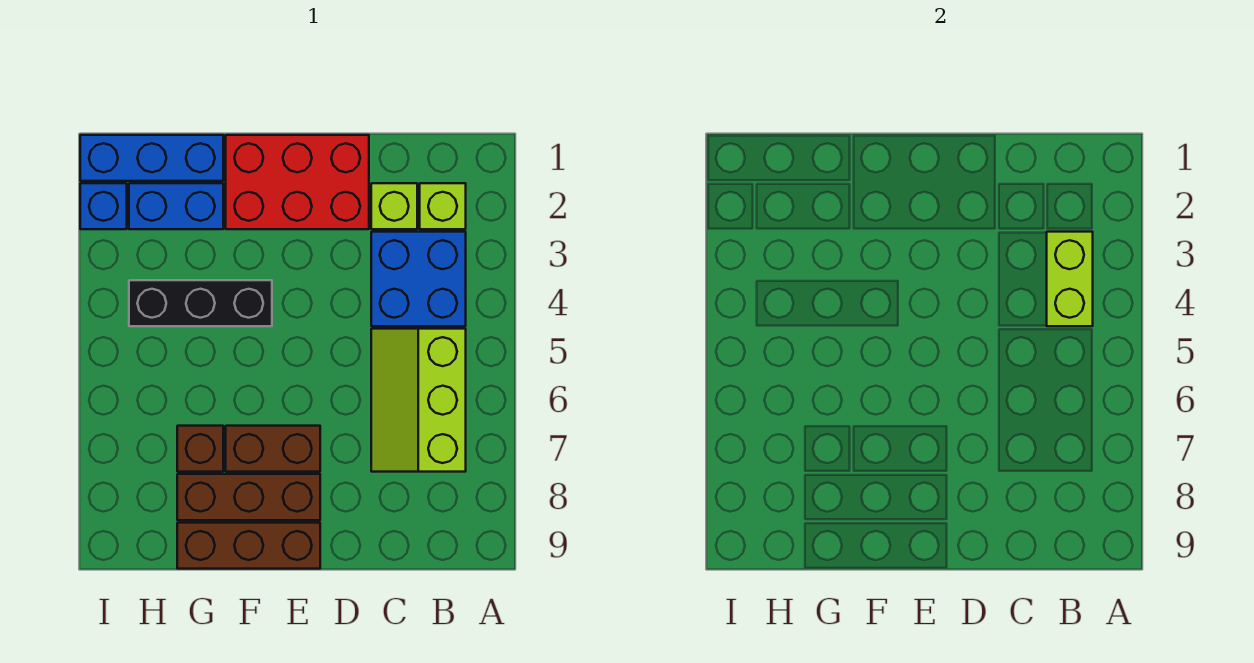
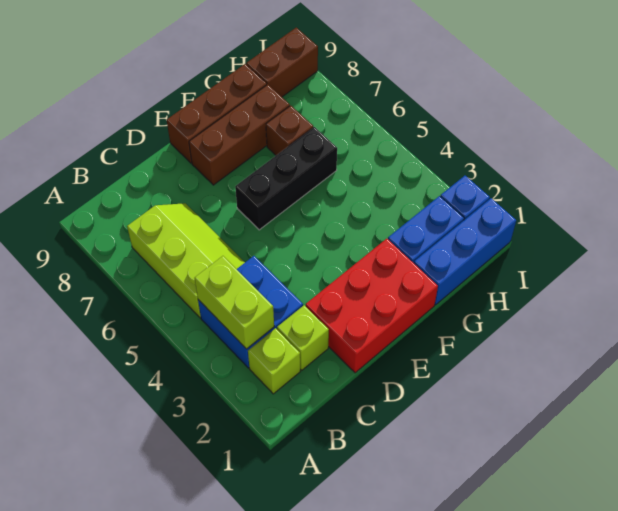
brown brick E7:F7 level 1 -> brown brick H9:I9 level 1
black brick F4:H4 level 1 -> black brick E6:G6 level 1

